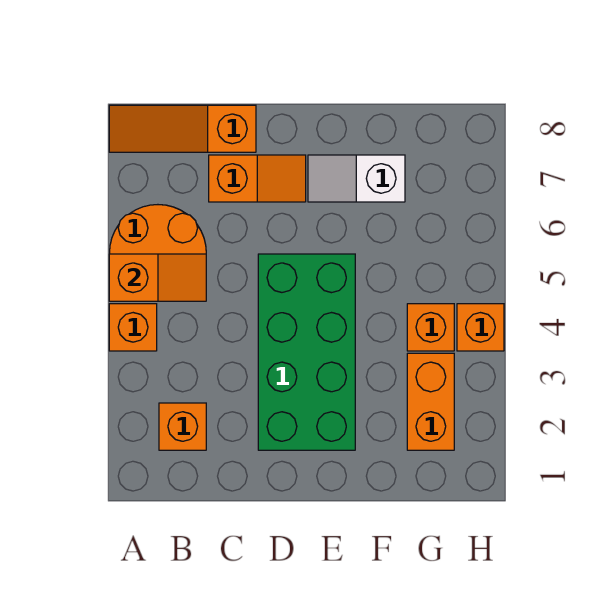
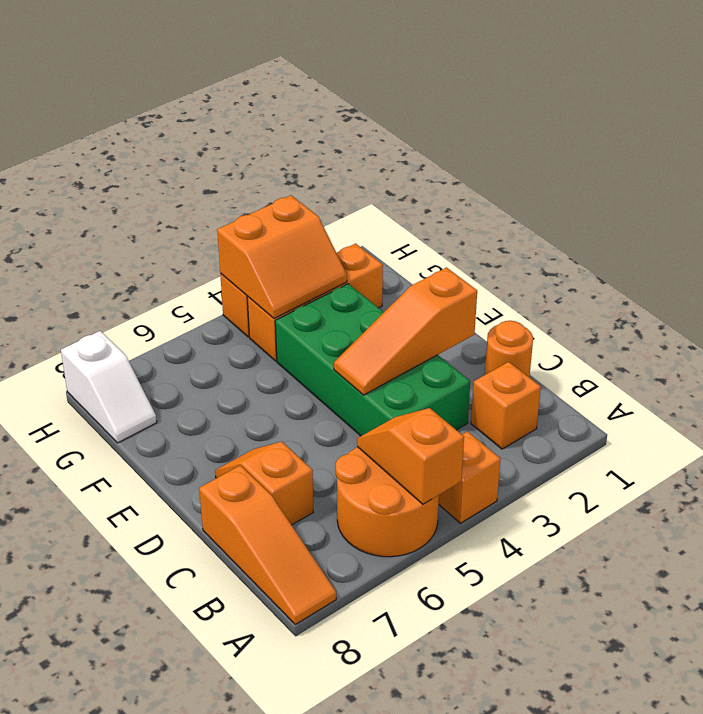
none -> orange round brick C1 level 1
green brick D2:E5 level 1 -> green brick C3:F4 level 1
none -> orange slope D2:D4 level 2 top 2
white slope E7:F7 level 1 top F -> white slope G8:H8 level 1 top H
none -> orange slope G3:H4 level 2 top H

